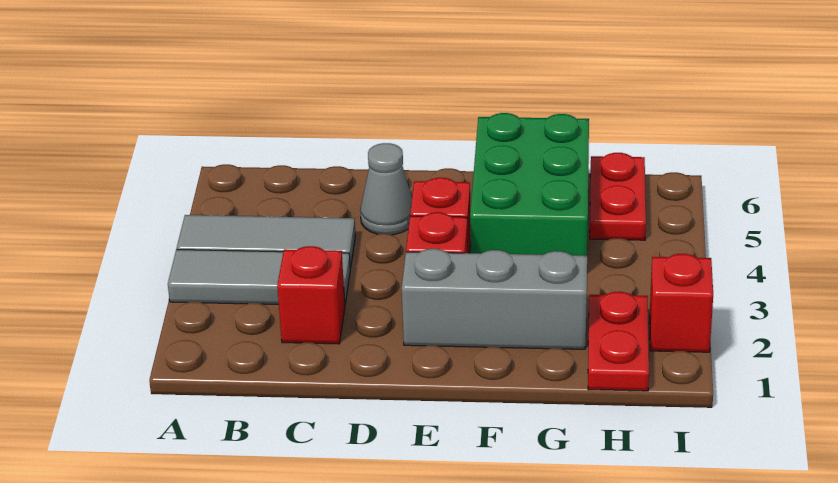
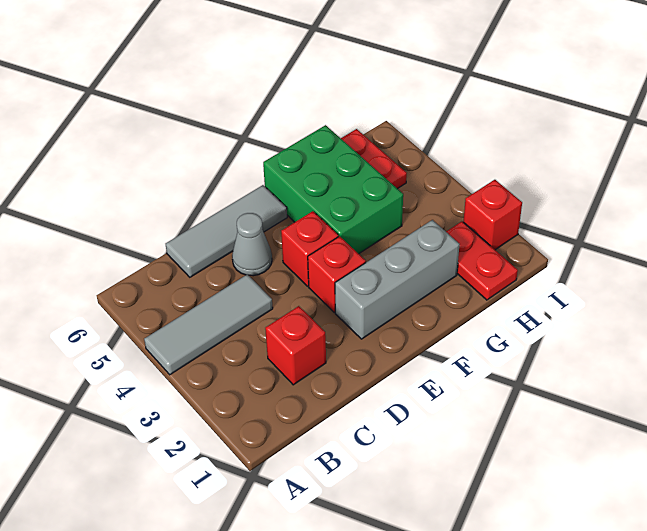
grey tile A3:C3 level 1 -> grey tile C6:E6 level 1

